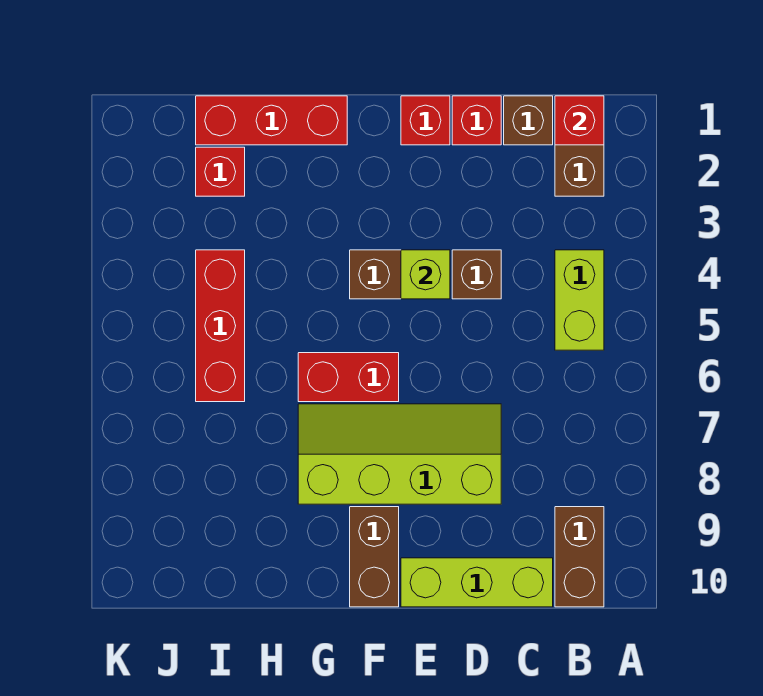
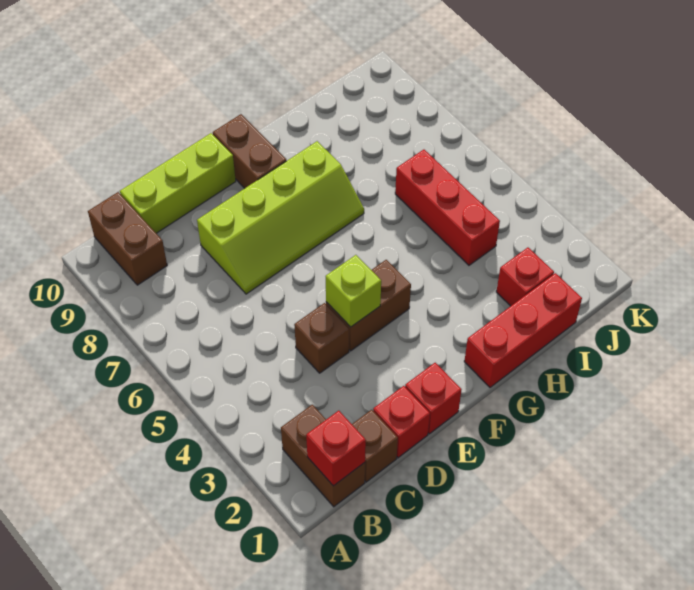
lime brick B4:B5 level 1 -> none
red brick F6:G6 level 1 -> none

